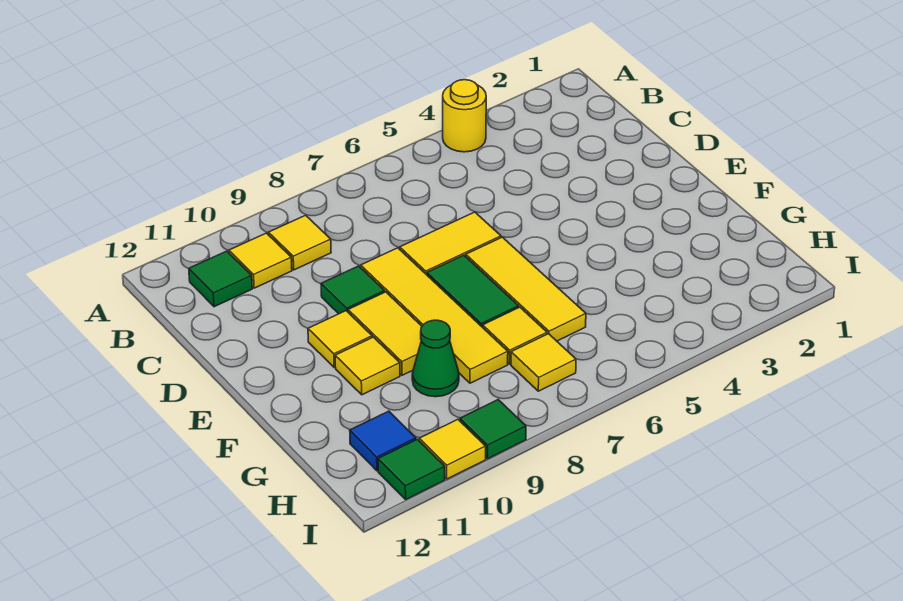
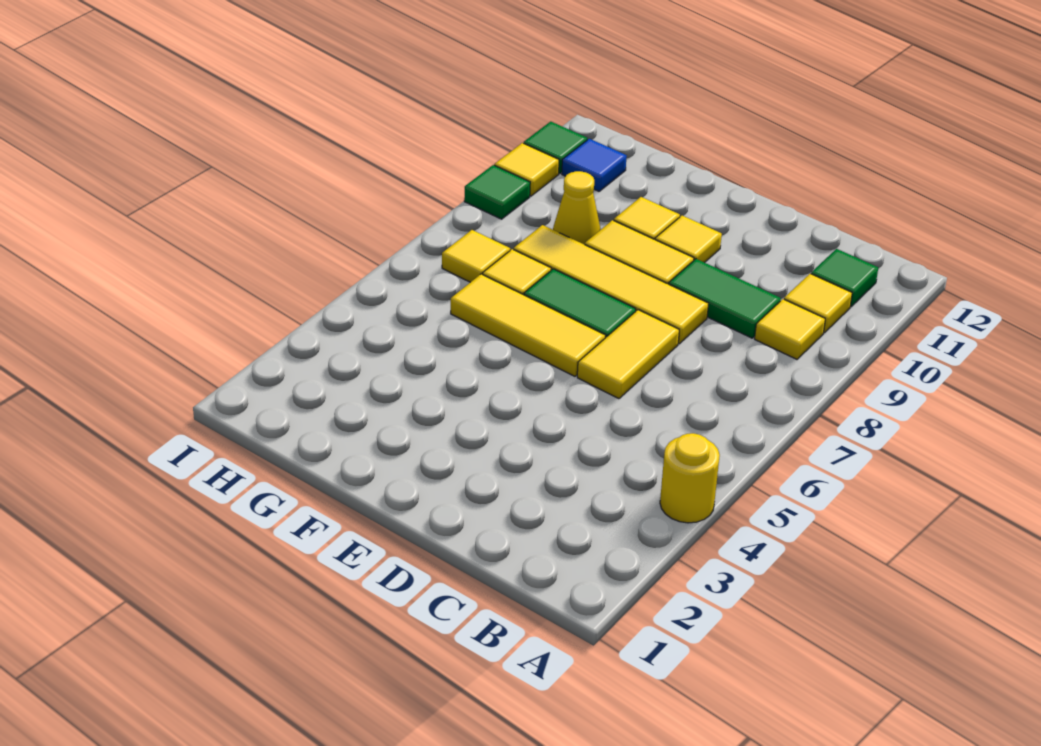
green tile D9 level 1 -> green tile C9:D9 level 1
green cone G9 level 1 -> yellow cone G9 level 1

